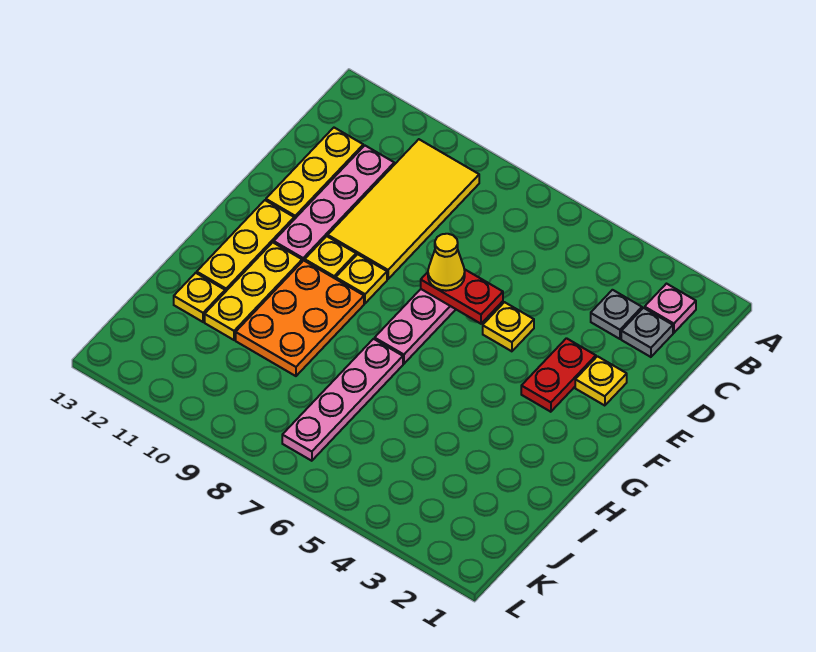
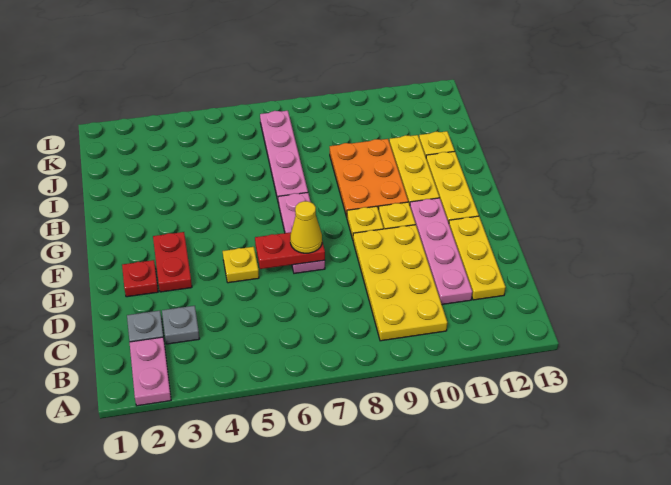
pink plate B2 level 1 -> pink plate A2:B2 level 1
yellow tile B9:E10 level 1 -> yellow plate B9:E10 level 1
yellow plate E2 level 1 -> red plate E2 level 1

